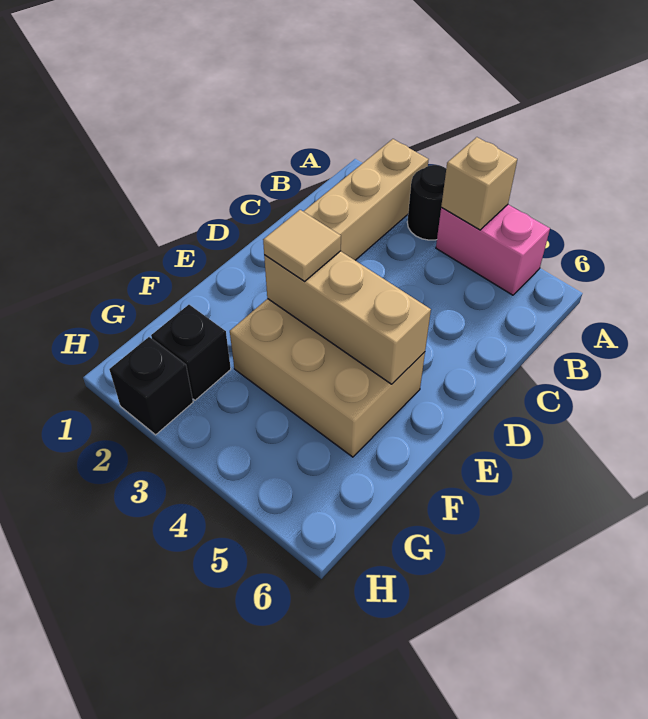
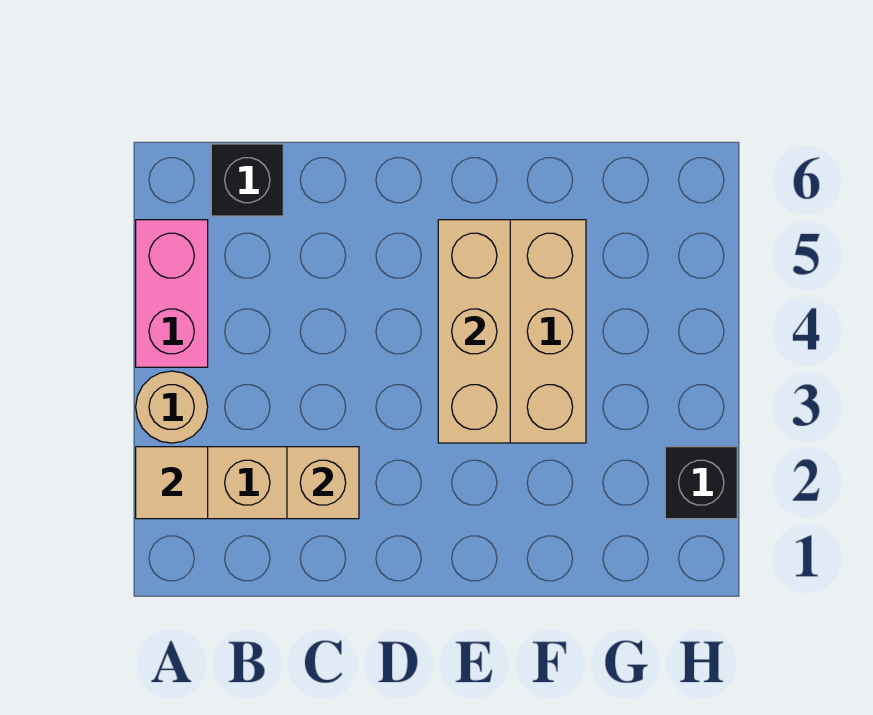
black round brick A3 level 1 -> tan round brick A3 level 1
tan brick A4 level 2 -> tan brick C2 level 2
tan tile E3 level 3 -> tan tile A2 level 2
black brick G2 level 1 -> black brick B6 level 1

